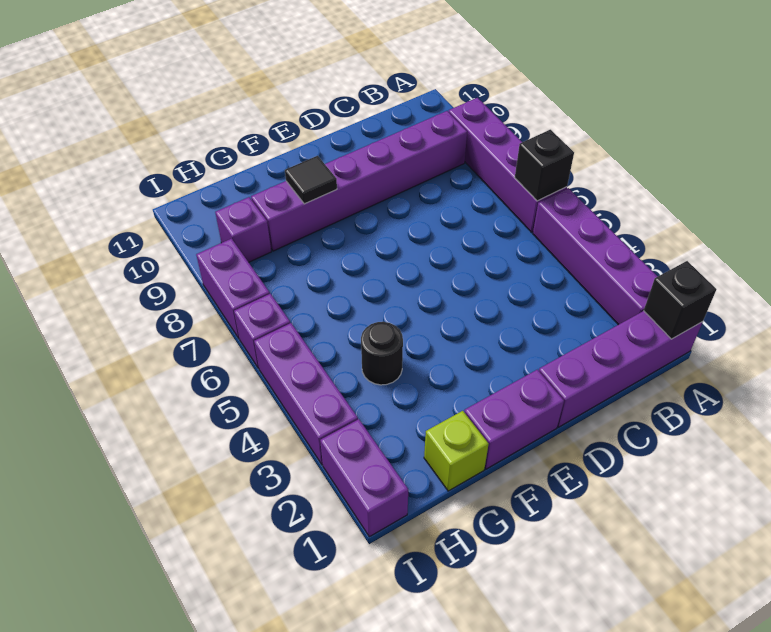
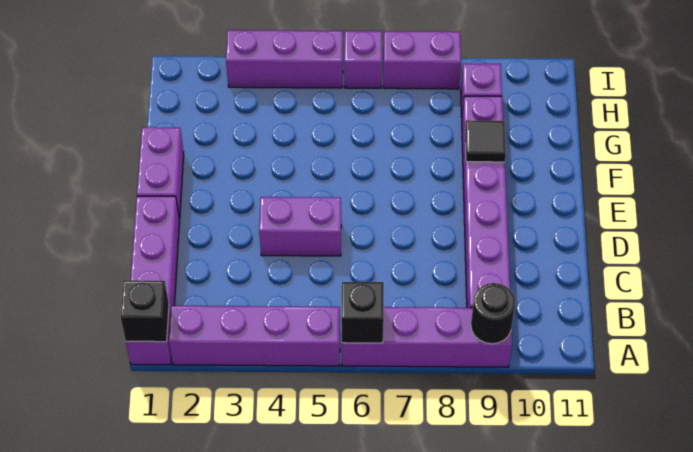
lime brick G1 level 1 -> none
black round brick G4 level 1 -> black round brick A9 level 2
purple brick I1:I2 level 1 -> purple brick D4:D5 level 1

